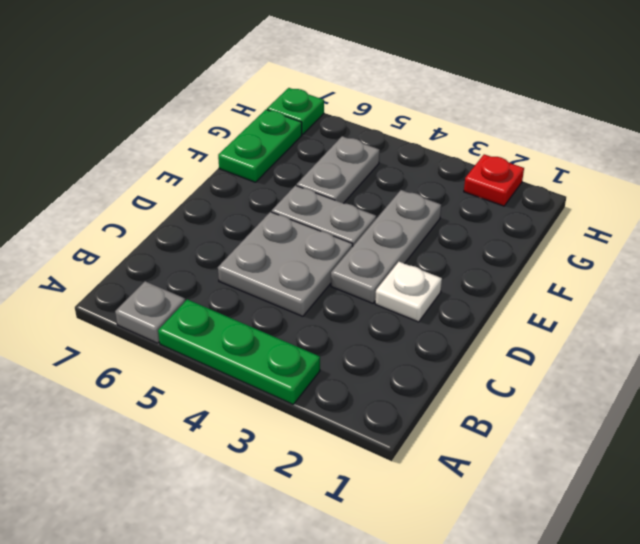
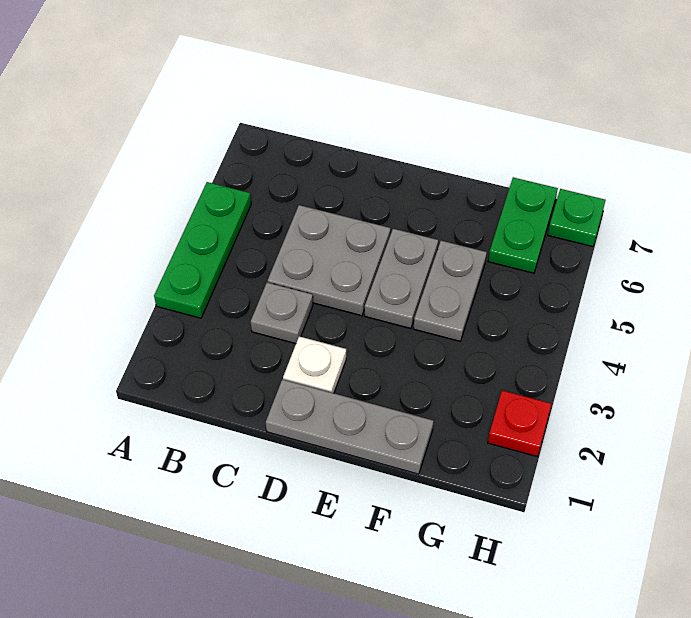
grey plate A6 level 1 -> grey plate C3 level 1
grey plate D3:F3 level 1 -> grey plate D1:F1 level 1
grey plate F5:G5 level 1 -> grey plate F4:F5 level 1
green plate F7:G7 level 1 -> green plate G6:G7 level 1

